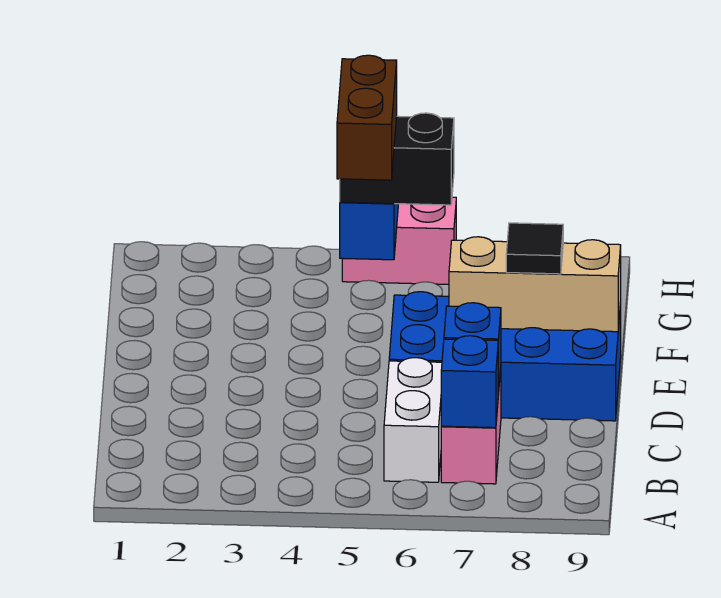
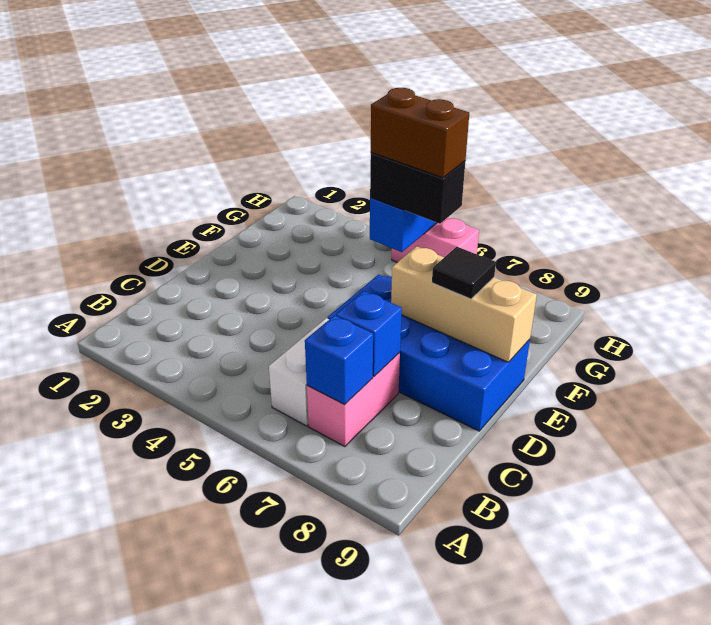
brown brick F5:G5 level 4 -> brown brick G5:G6 level 4

